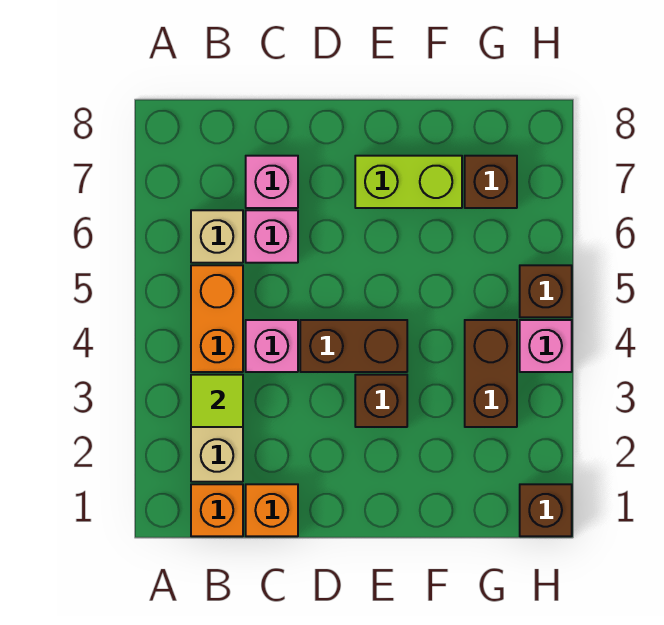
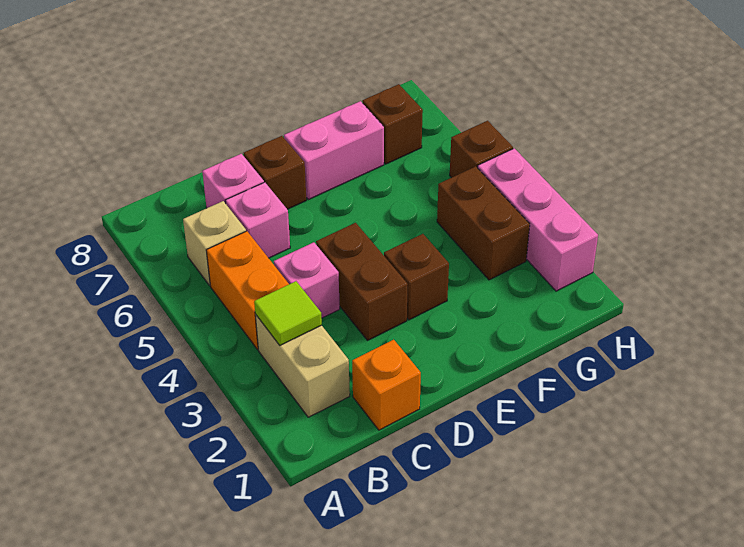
orange brick B1 level 1 -> none
brown brick D4:E4 level 1 -> brown brick D3:D4 level 1
lime brick E7:F7 level 1 -> pink brick E7:F7 level 1
brown brick H1 level 1 -> brown brick D7 level 1
pink brick H4 level 1 -> pink brick H2:H4 level 1

